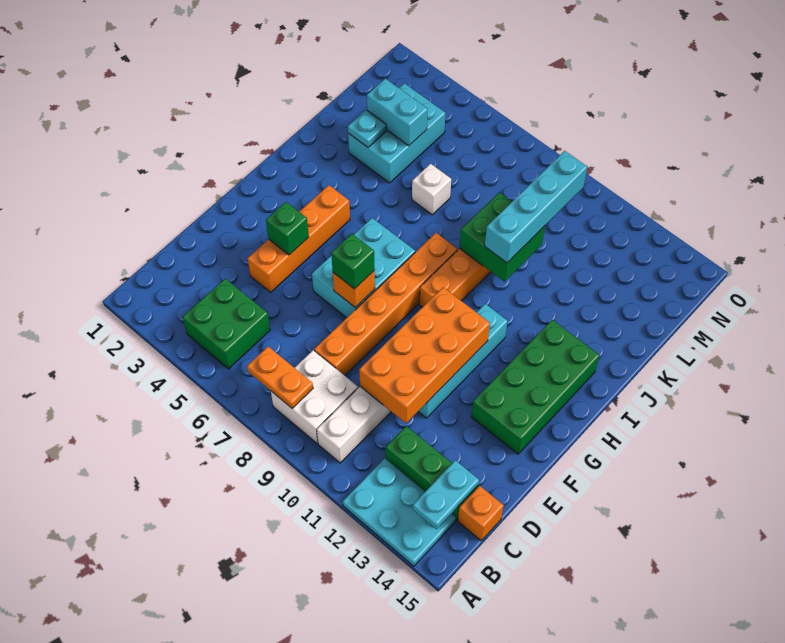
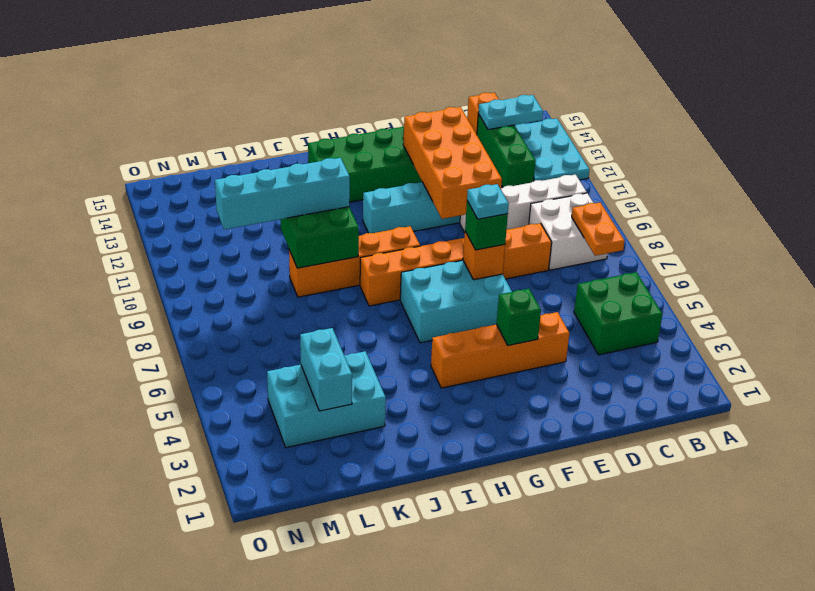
orange brick D10:G11 level 2 -> orange brick E10:F13 level 2
cyan plate K3 level 2 -> cyan plate F7 level 4
white brick K6 level 1 -> none

